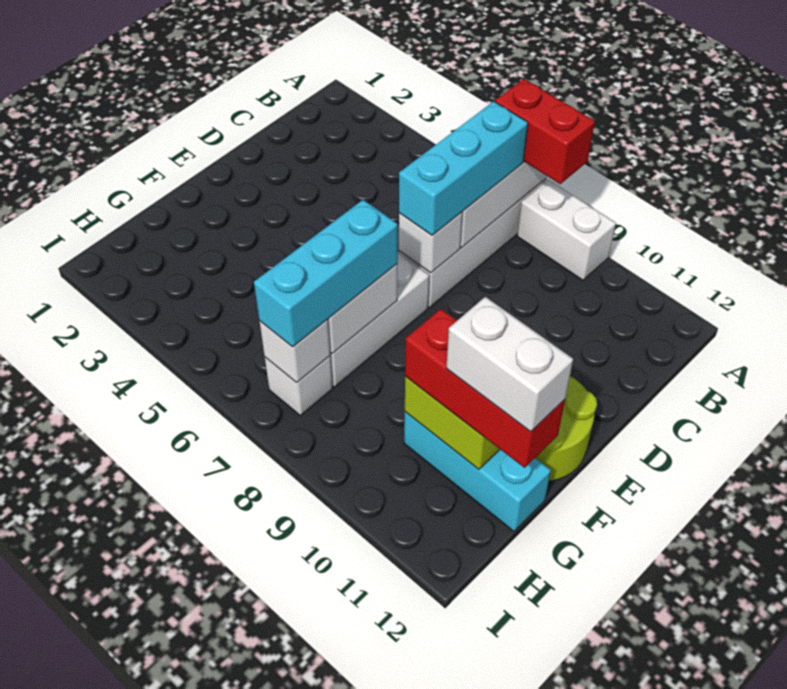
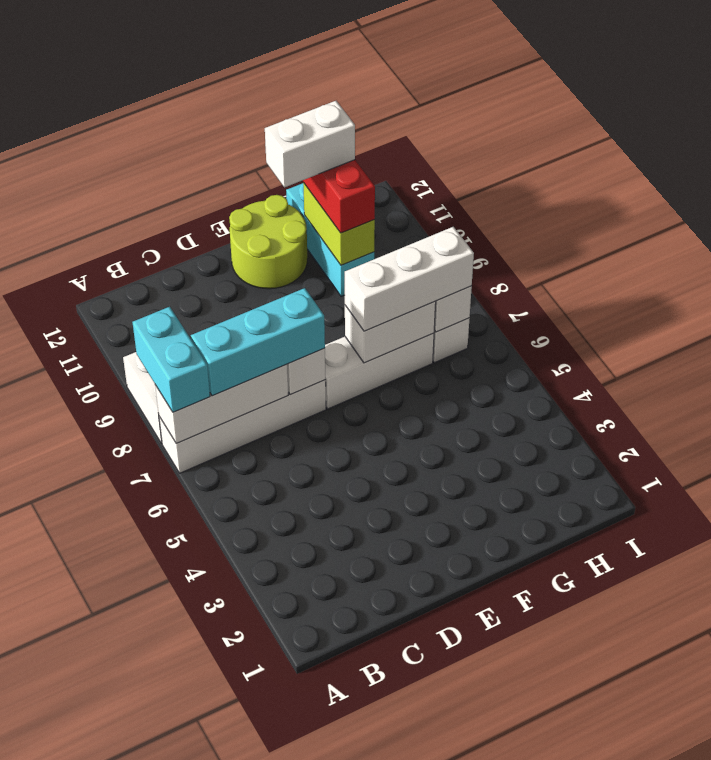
red brick A7:A8 level 3 -> cyan brick A7:A8 level 3
cyan brick F7:H7 level 3 -> white brick F7:H7 level 3
white brick G11:G12 level 4 -> white brick F11:G11 level 4

